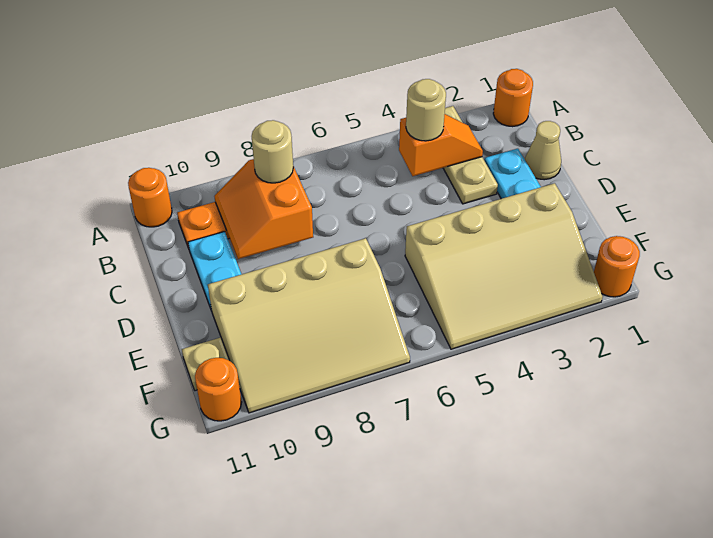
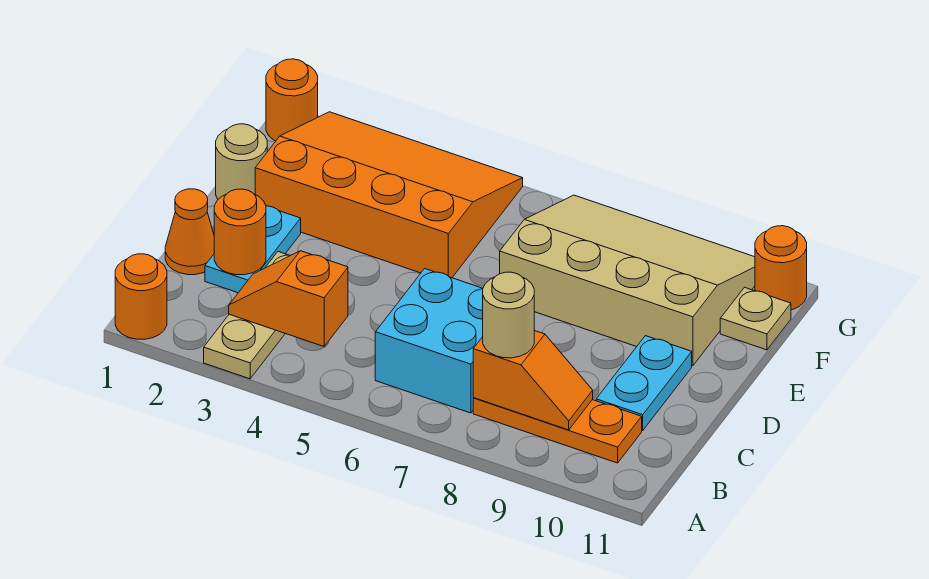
orange round brick A11 level 1 -> orange round brick C2 level 2
tan round brick B4 level 3 -> tan round brick E1 level 1
none -> cyan brick B6:C7 level 1
orange slope B8:C9 level 2 top 8 -> orange slope B8:B9 level 2 top 8
tan cone C1 level 1 -> orange cone C1 level 1
tan slope E2:G5 level 1 top E -> orange slope E2:G5 level 1 top E

